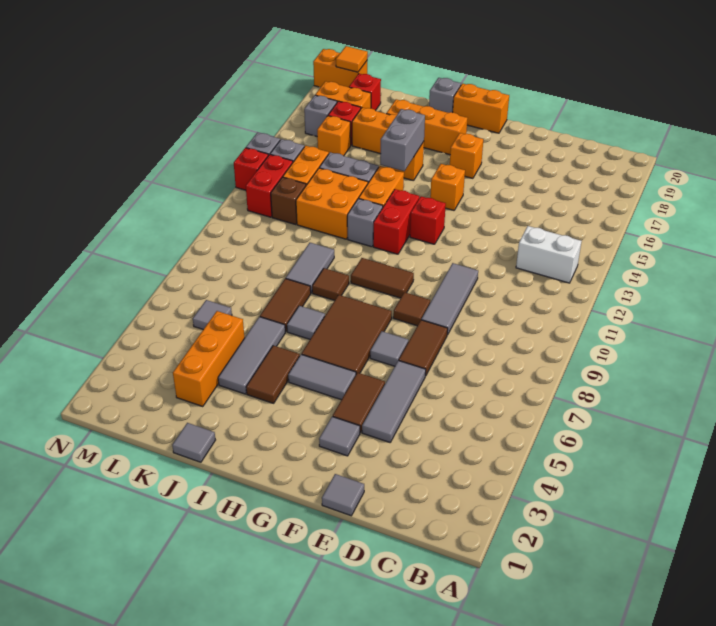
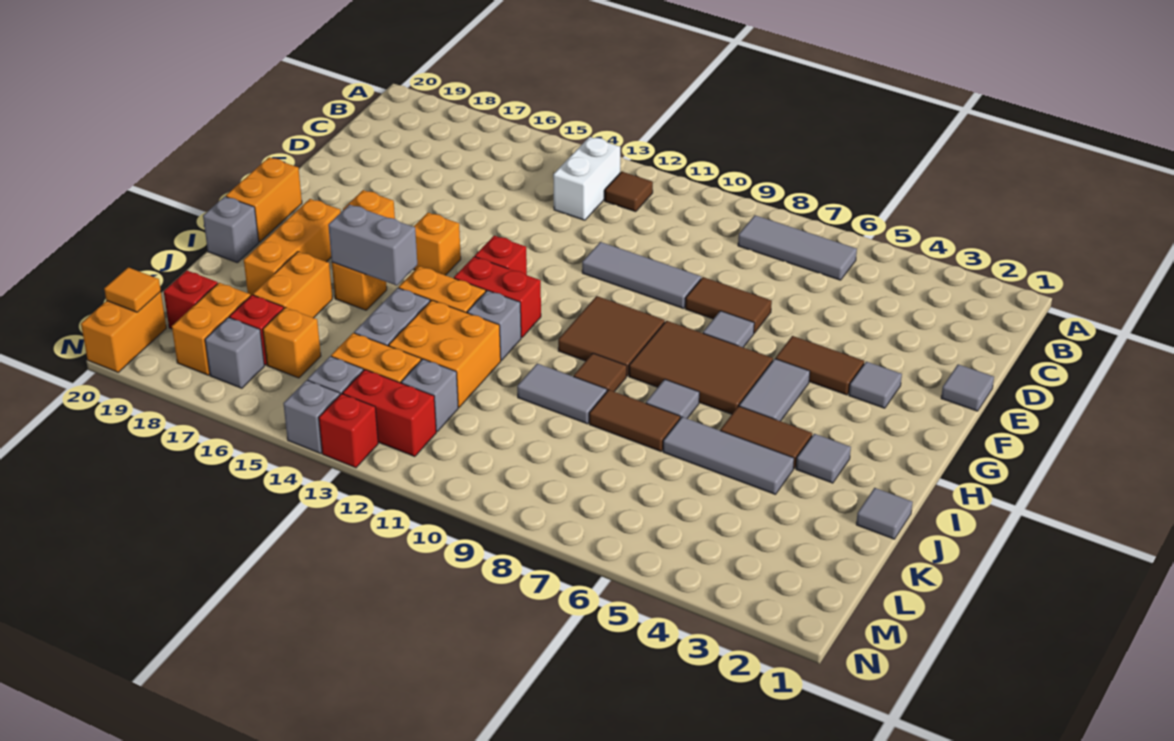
grey tile E4:E6 level 1 -> grey tile B6:B8 level 1
brown tile F9 level 1 -> brown tile B12 level 1
brown tile G10:H10 level 1 -> brown tile G9:H10 level 1
orange brick K3:K5 level 1 -> none
grey tile L6 level 1 -> grey tile I3 level 1
brown brick L12 level 1 -> grey brick L12 level 1

